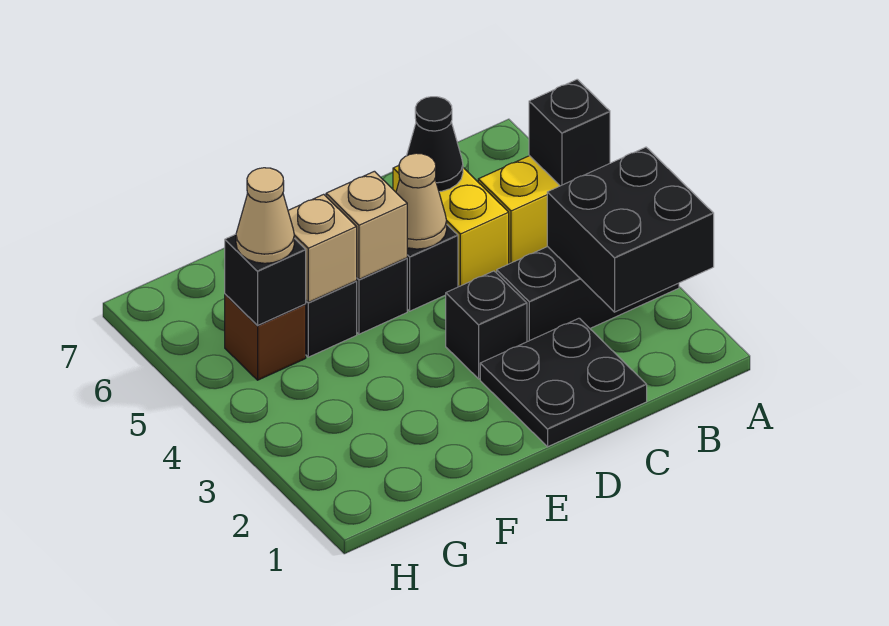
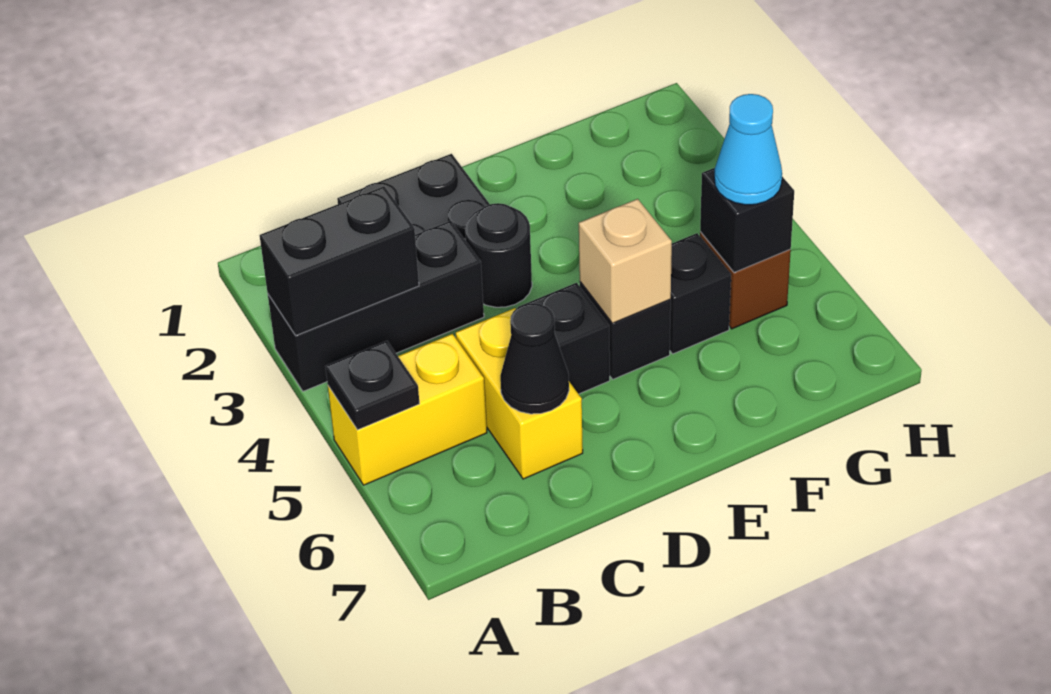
black brick A2:B3 level 2 -> black brick A3:B3 level 2
black brick A5 level 2 -> black plate A5 level 2
black brick D3 level 1 -> black round brick D3 level 1
tan cone D5 level 2 -> none
tan brick F5 level 2 -> none
tan cone G5 level 3 -> cyan cone G5 level 3

